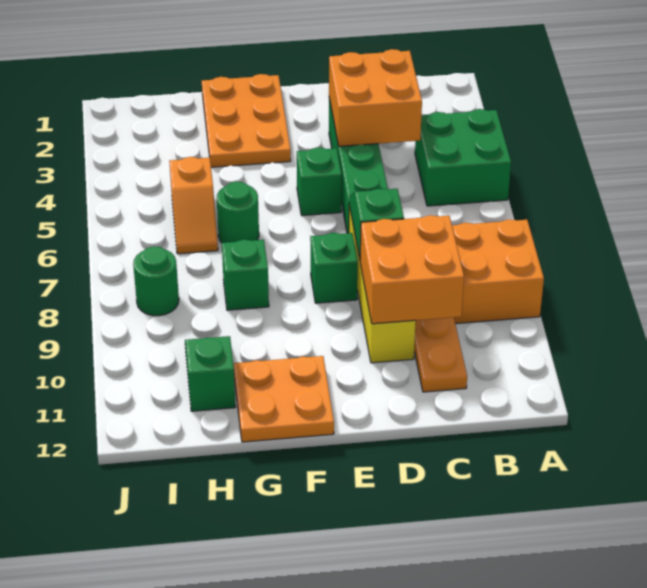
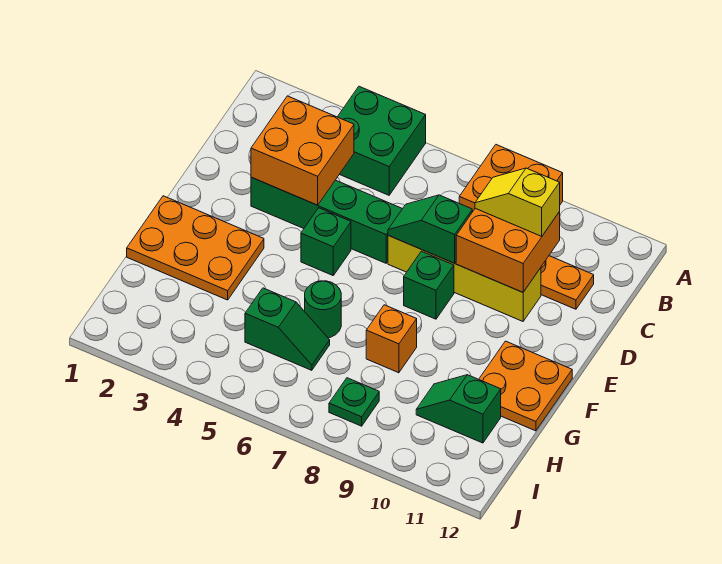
none -> yellow slope C9:C10 level 3 top 10
green brick G8 level 1 -> orange brick G8 level 1
orange slope H5:H6 level 1 top 5 -> green slope H5:H6 level 1 top 5
green round brick I8 level 1 -> green plate I8 level 1

